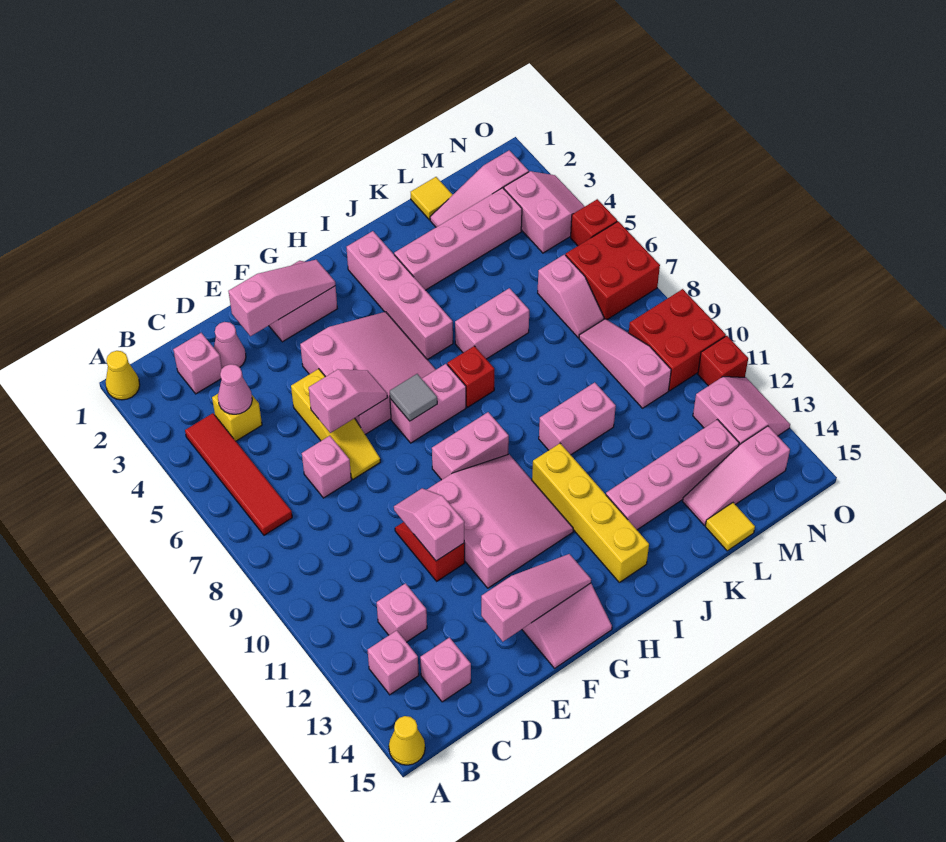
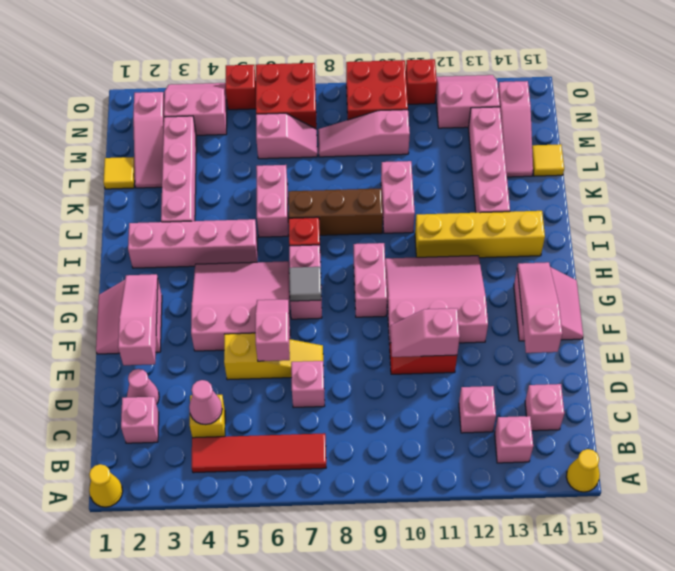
none -> brown brick J7:J9 level 1

